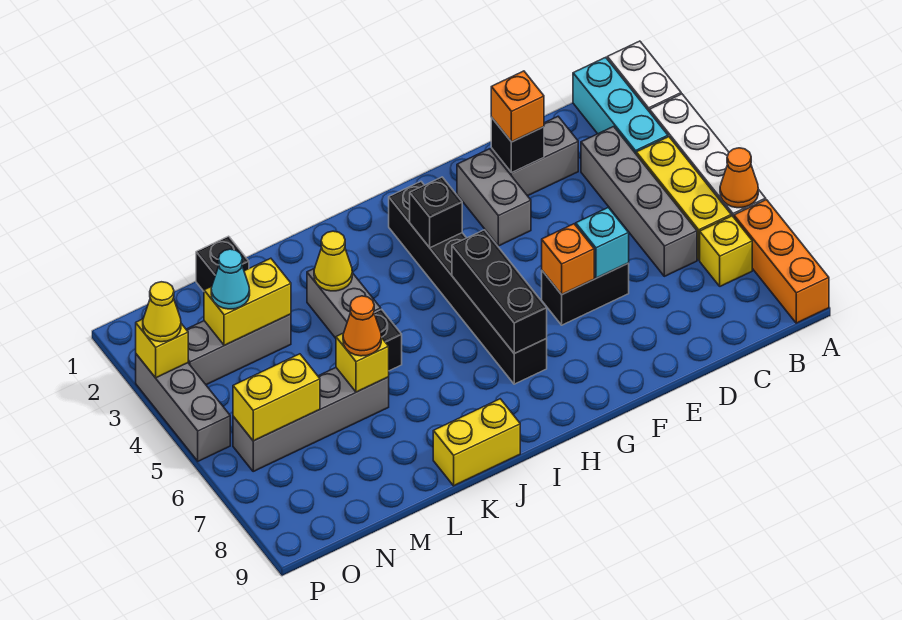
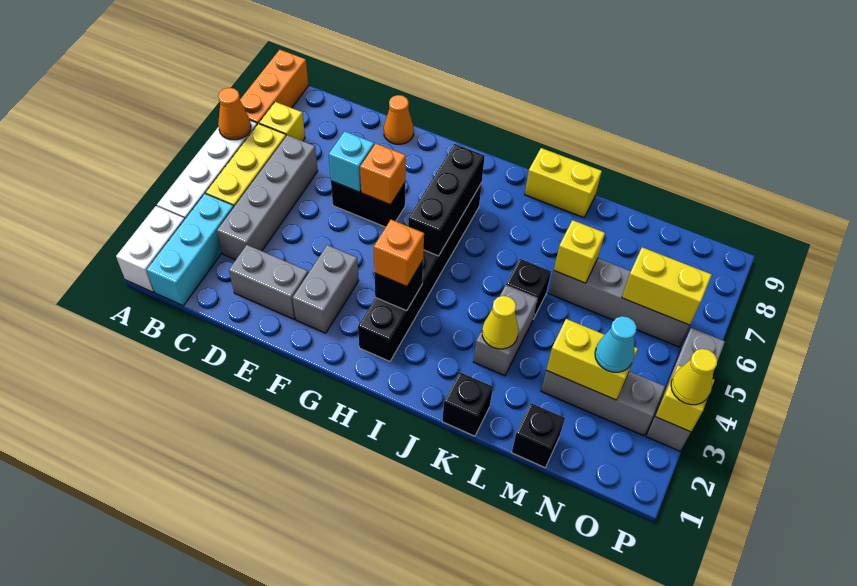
black brick E2 level 2 -> black brick K1 level 1
orange brick E2 level 3 -> orange brick H3 level 3
orange cone L6 level 3 -> orange cone E9 level 1

